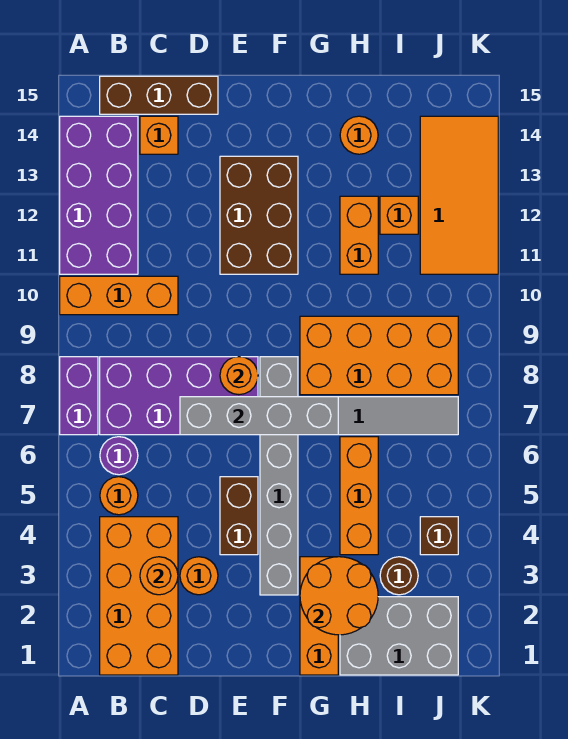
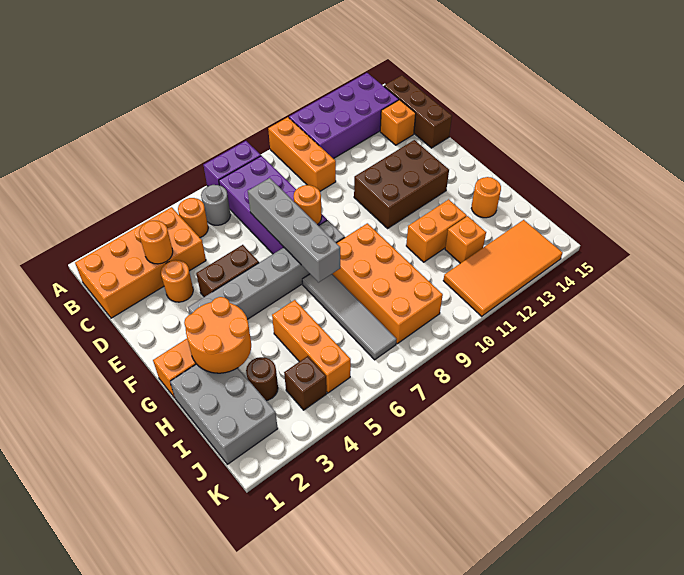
purple round brick B6 level 1 -> grey round brick B6 level 1
orange brick H4:H6 level 1 -> orange brick H5:J5 level 1

